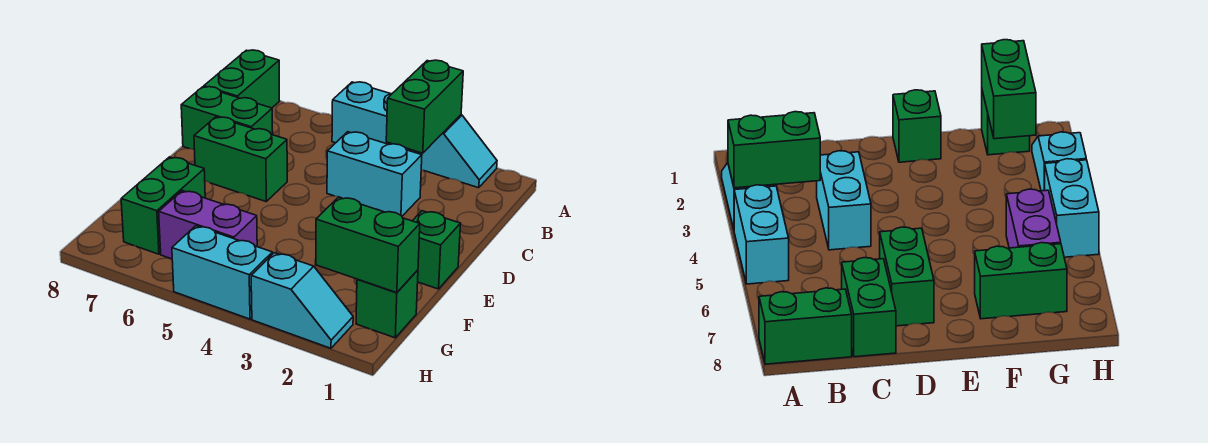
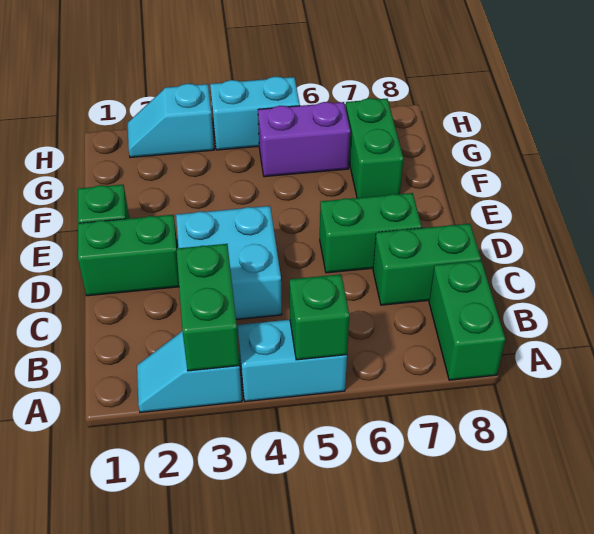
cyan brick C3:C4 level 1 -> cyan brick C3:D4 level 1
green brick G1 level 1 -> green brick A5 level 2
green brick G1:G2 level 2 -> green brick D1:D2 level 1

